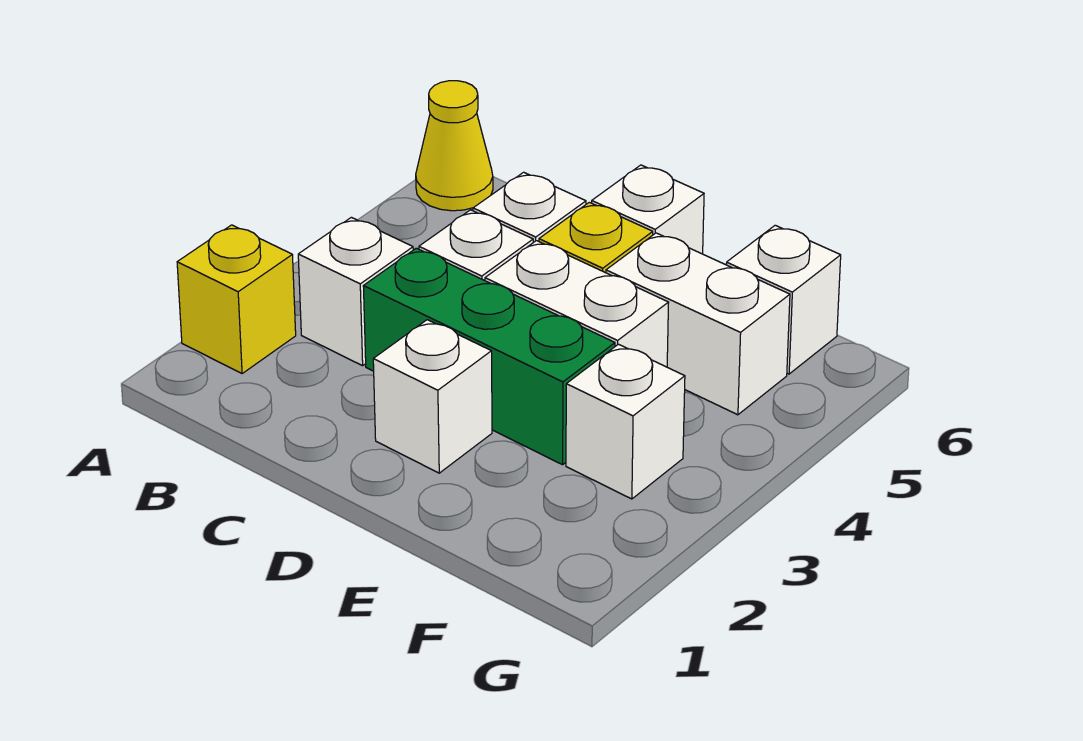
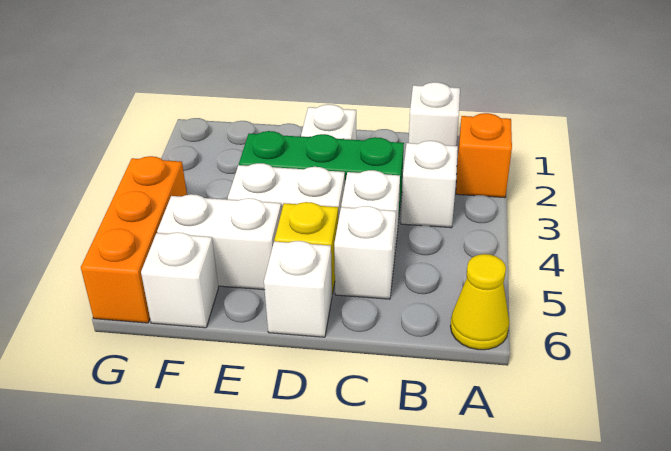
yellow brick A2 level 1 -> orange brick A2 level 1
white brick F3 level 1 -> white brick B1 level 1
none -> orange brick G4:G6 level 1

